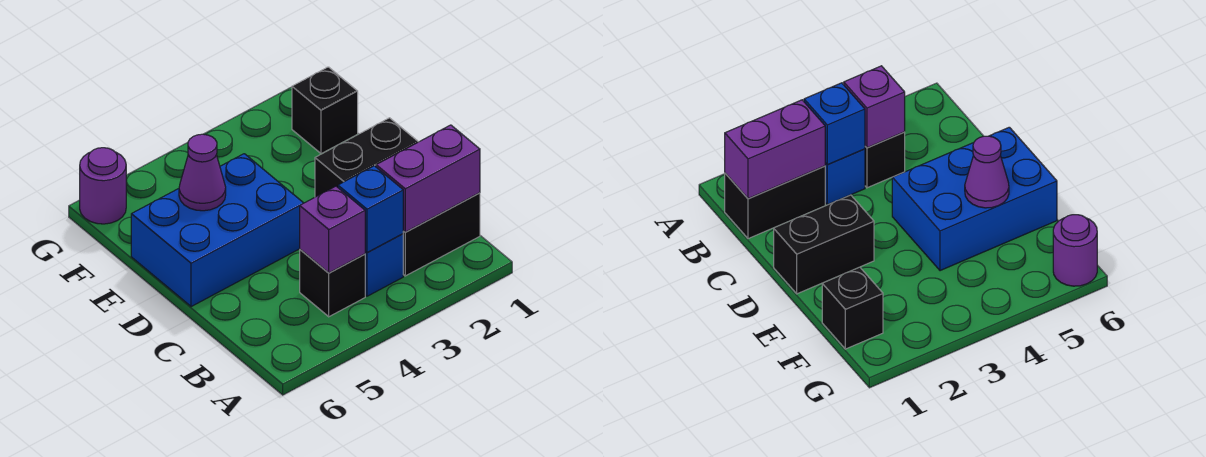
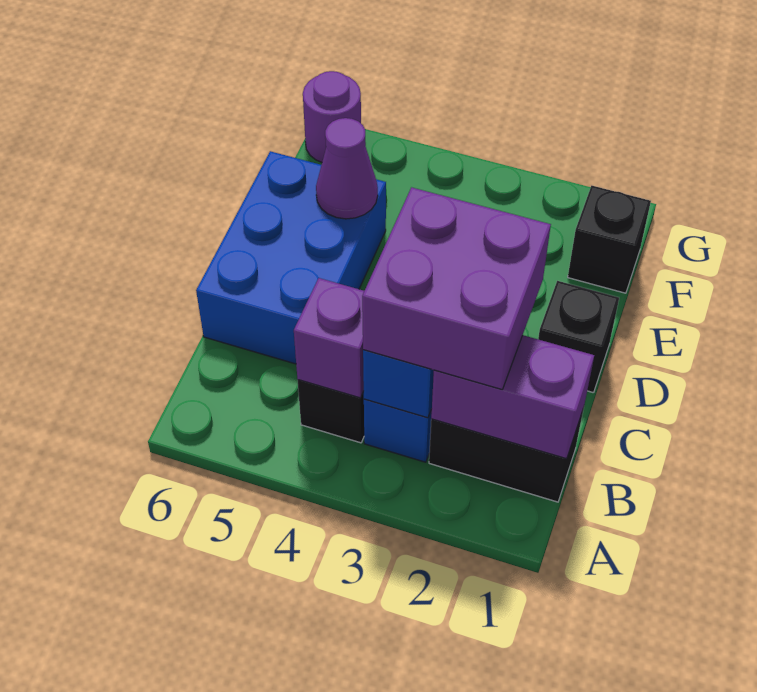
none -> purple brick B2:C3 level 3
black brick D1:D2 level 1 -> black brick D1 level 1
blue brick D4:E6 level 1 -> blue brick C5:E6 level 1

